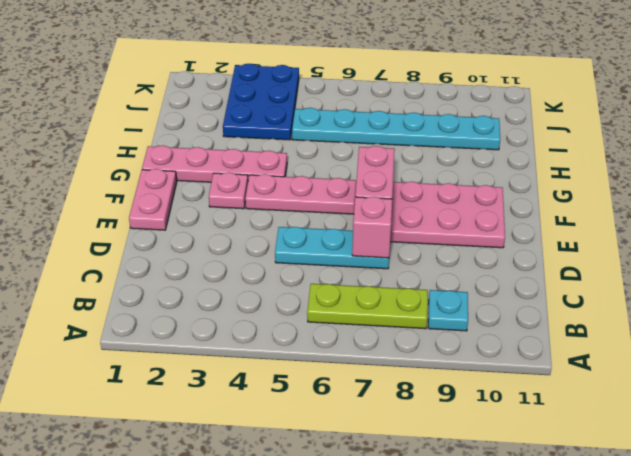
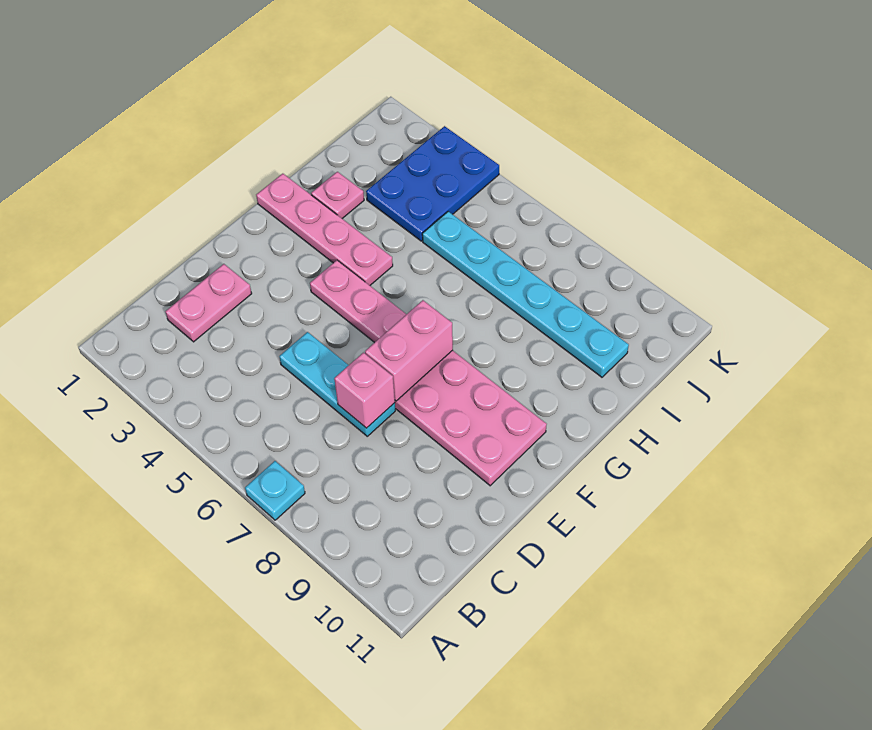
lime plate B6:B8 level 1 -> none
cyan plate B9 level 1 -> cyan plate A7 level 1
pink plate E1:F1 level 1 -> pink plate C2:D2 level 1
pink plate F3 level 1 -> pink plate H2 level 1

